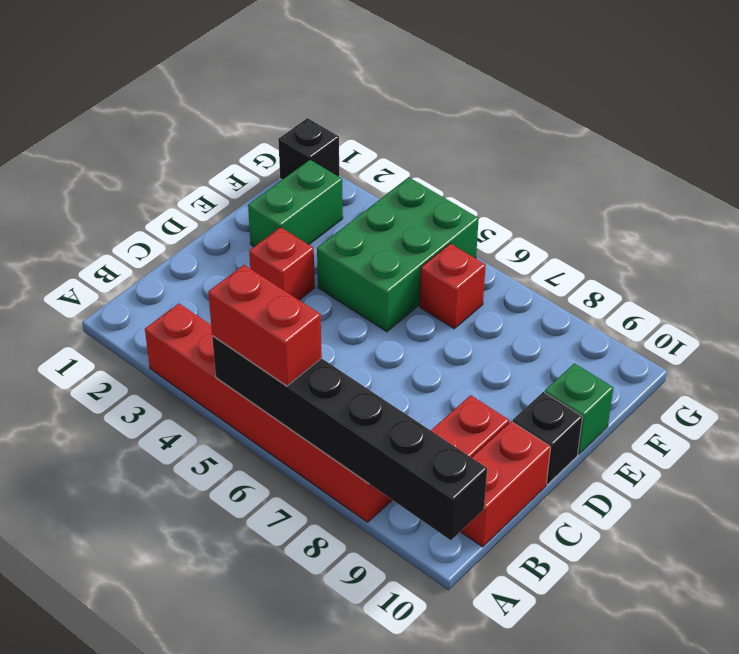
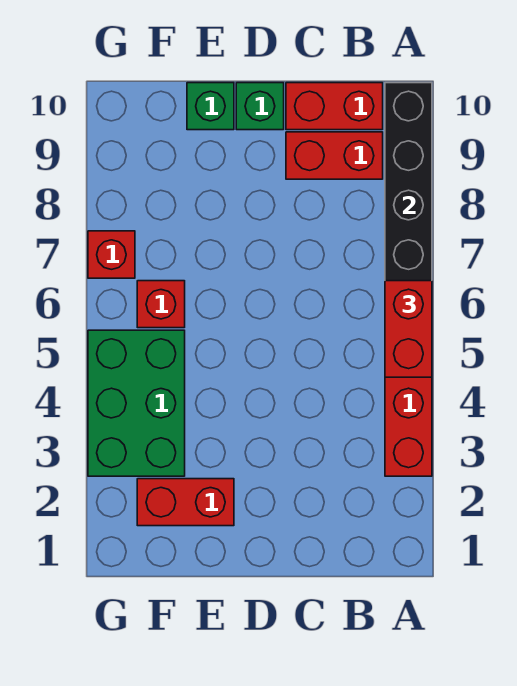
red brick D3 level 1 -> red brick G7 level 1
black brick D10 level 1 -> green brick D10 level 1
green brick E2:F2 level 1 -> red brick E2:F2 level 1
green brick E4:G5 level 1 -> green brick F3:G5 level 1
black brick G1 level 1 -> none

